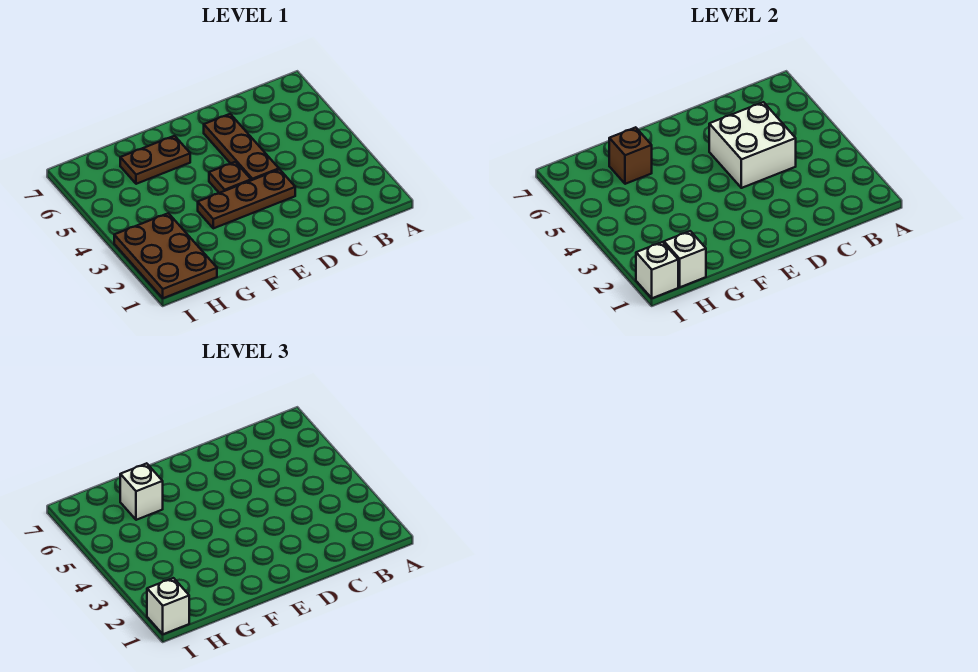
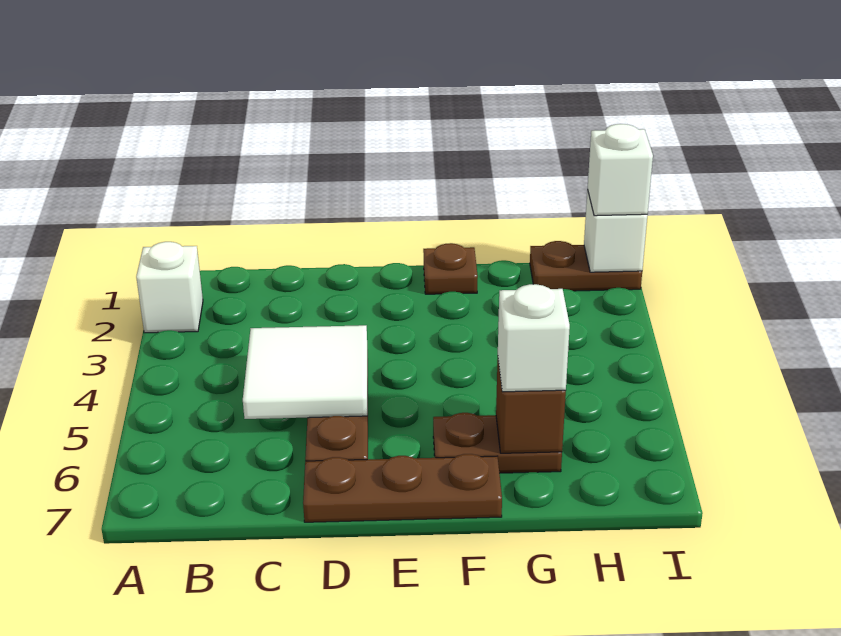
white brick C4:D5 level 2 -> white tile C4:D5 level 2
brown plate D3:F3 level 1 -> brown plate D7:F7 level 1
brown plate E4 level 1 -> brown plate F1 level 1
brown plate H1:I3 level 1 -> brown plate H1:I1 level 1
white brick H1 level 2 -> white brick A2 level 1

